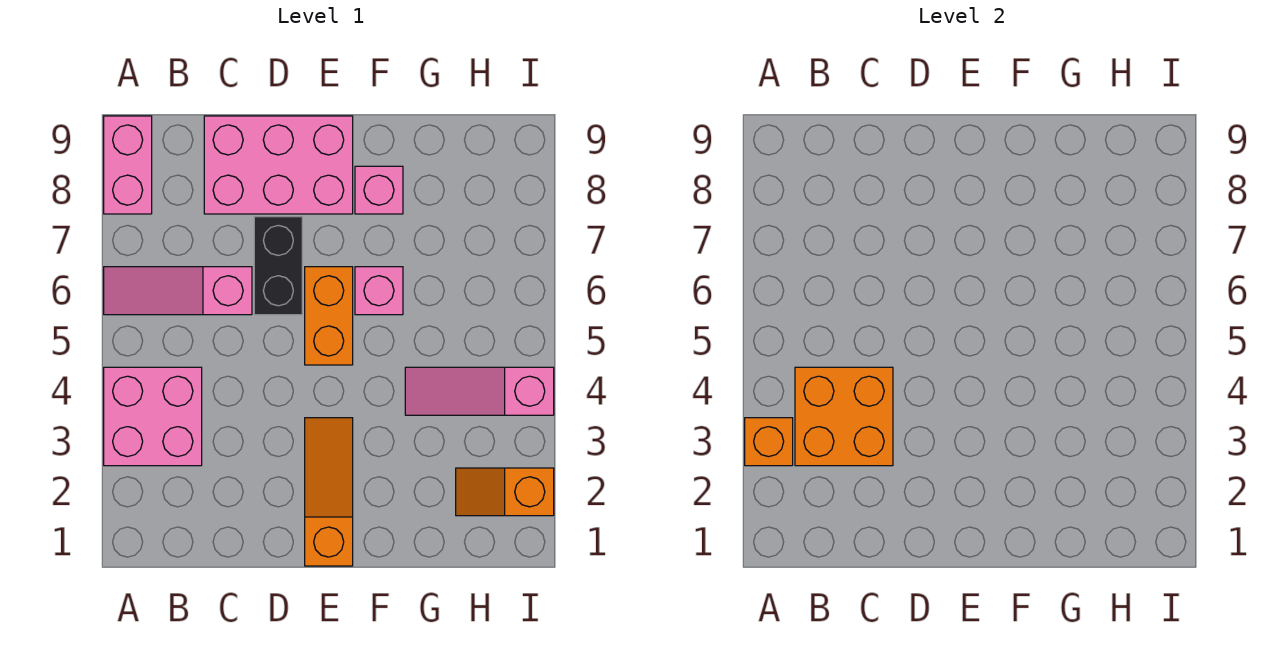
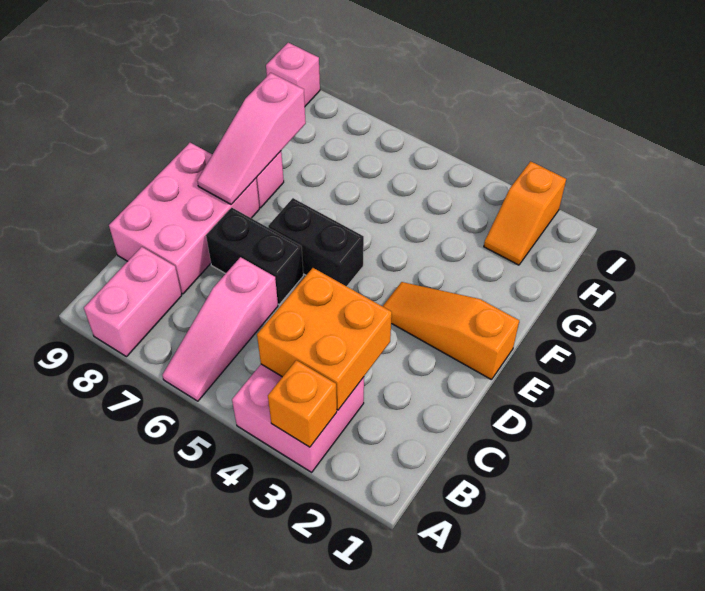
pink brick A8:A9 level 1 -> pink brick A8:B8 level 1
orange brick E5:E6 level 1 -> black brick E5:E6 level 1
pink brick F6 level 1 -> pink brick I9 level 1
pink slope G4:I4 level 1 top I -> pink slope E8:G8 level 2 top G

